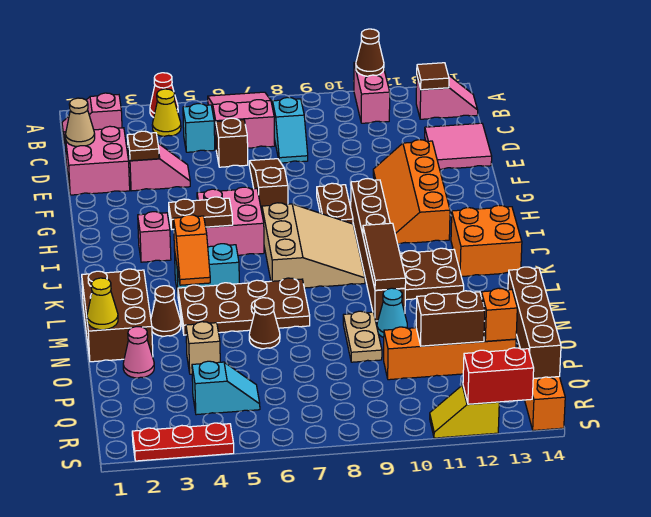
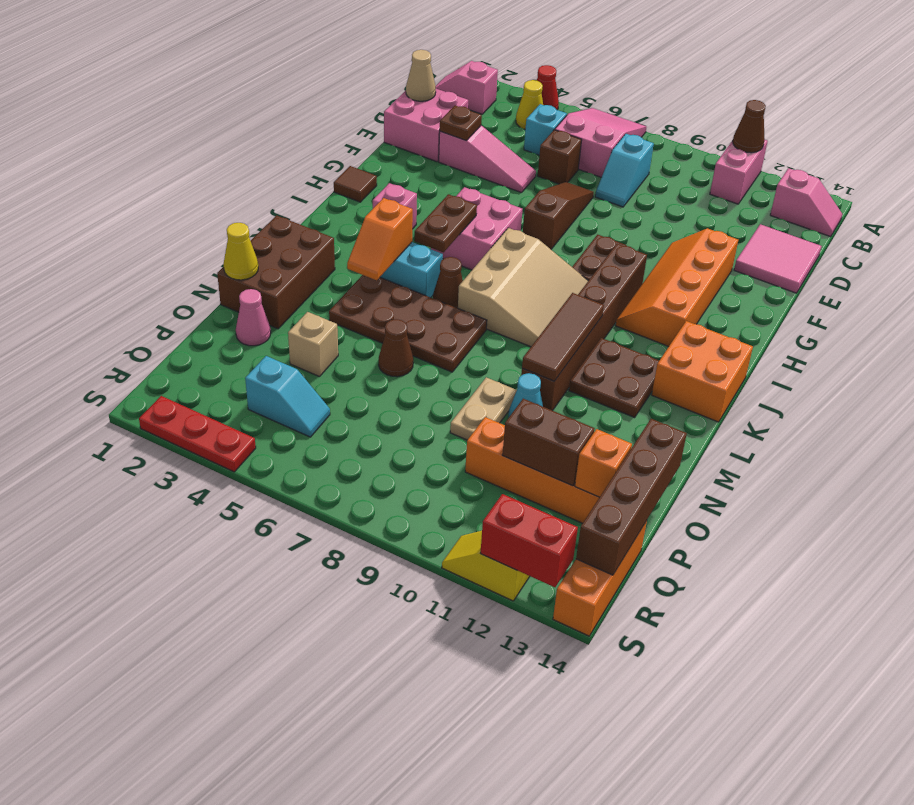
brown tile B13 level 2 -> brown tile H1 level 1
pink slope E3:E4 level 1 top 3 -> pink slope E3:E5 level 1 top 3
brown plate I4:I5 level 2 -> brown plate I5:J5 level 2
brown cone M3 level 1 -> brown cone K6 level 1

